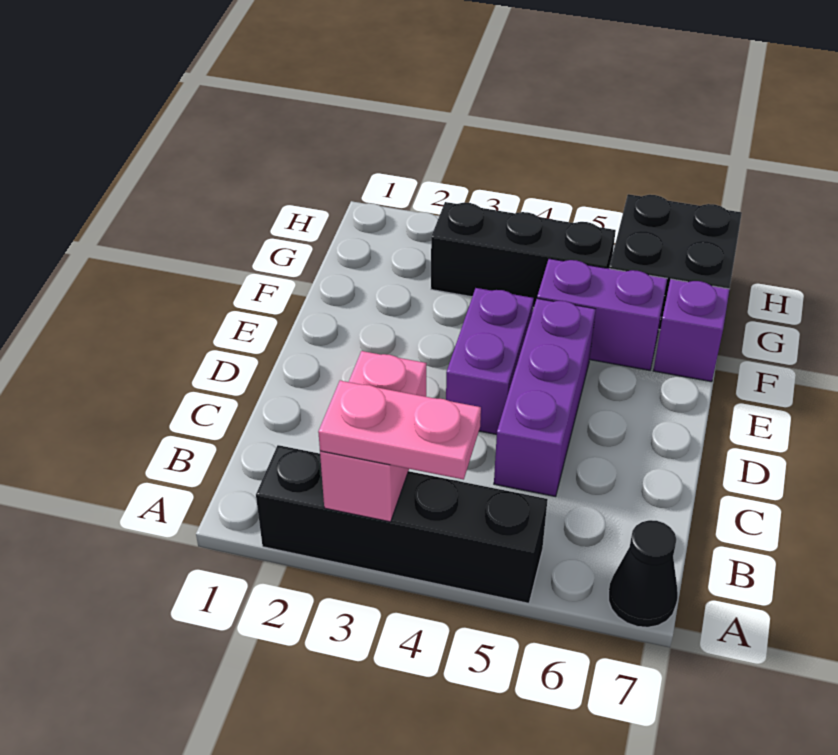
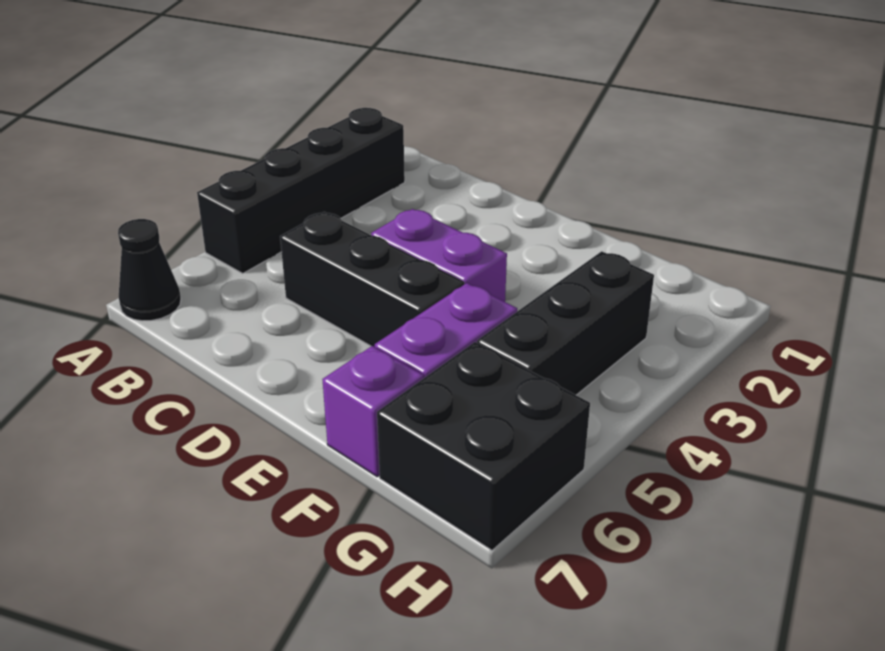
pink brick A3:B3 level 2 -> none
pink plate A3:A4 level 3 -> none
purple brick C5:E5 level 1 -> black brick C5:E5 level 1

